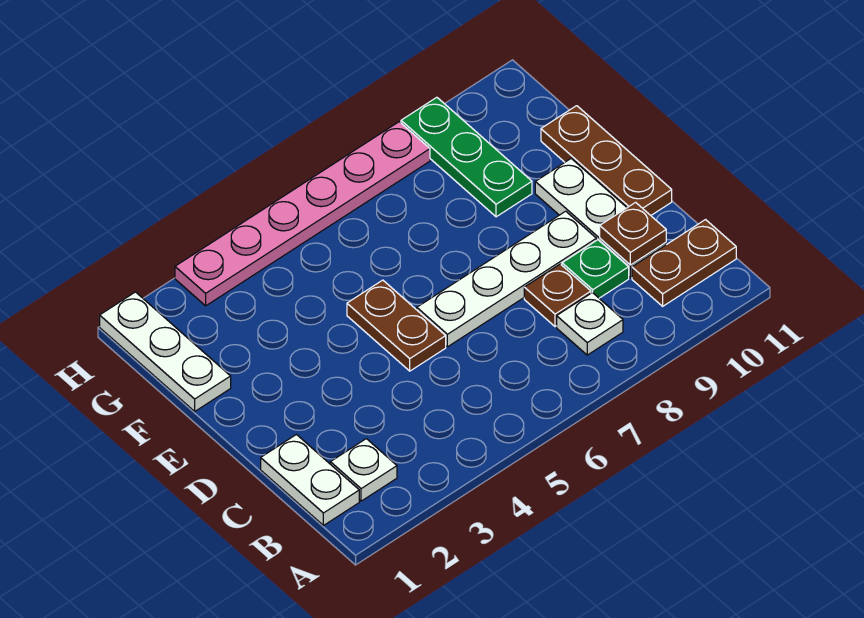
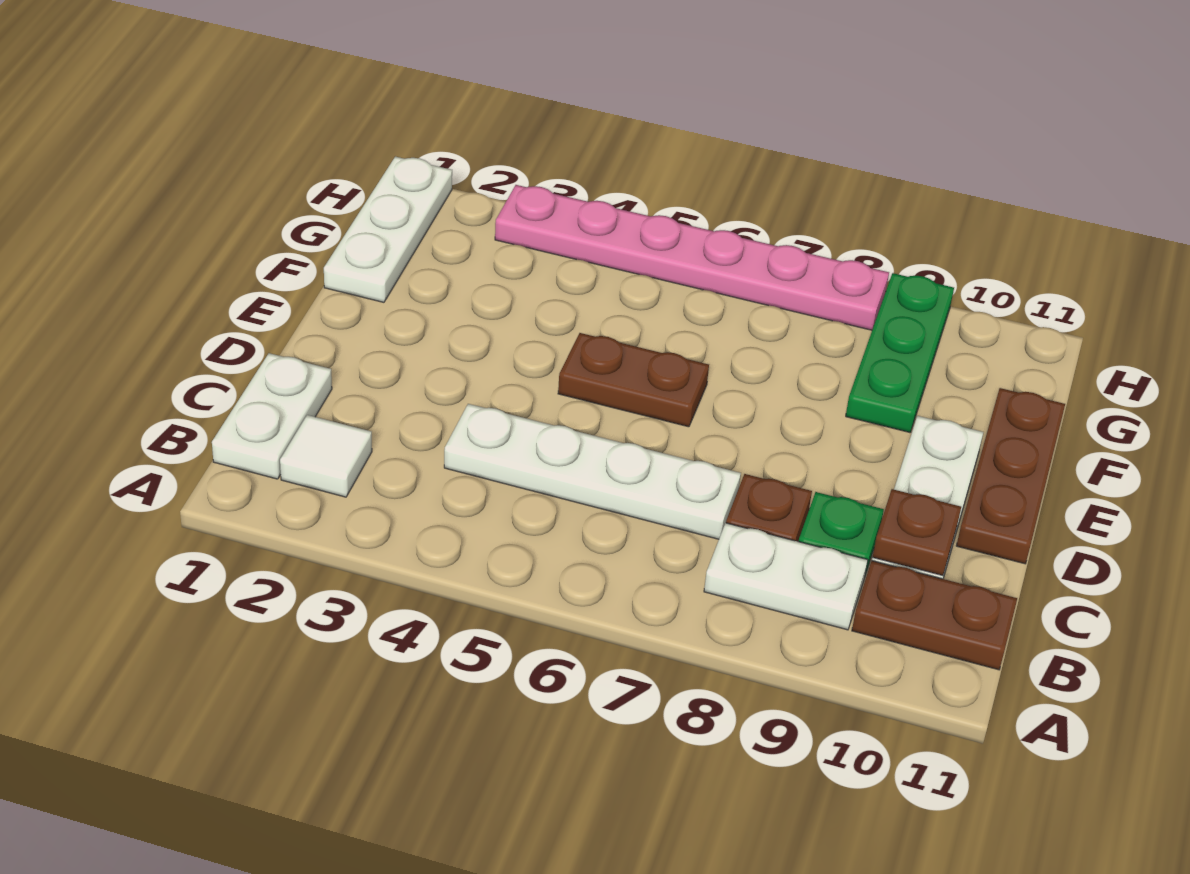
white plate B2 level 1 -> white tile B2 level 1
white plate B8 level 1 -> white plate B8:B9 level 1
brown plate D5:E5 level 1 -> brown plate E5:E6 level 1
white plate D6:D9 level 1 -> white plate C4:C7 level 1

